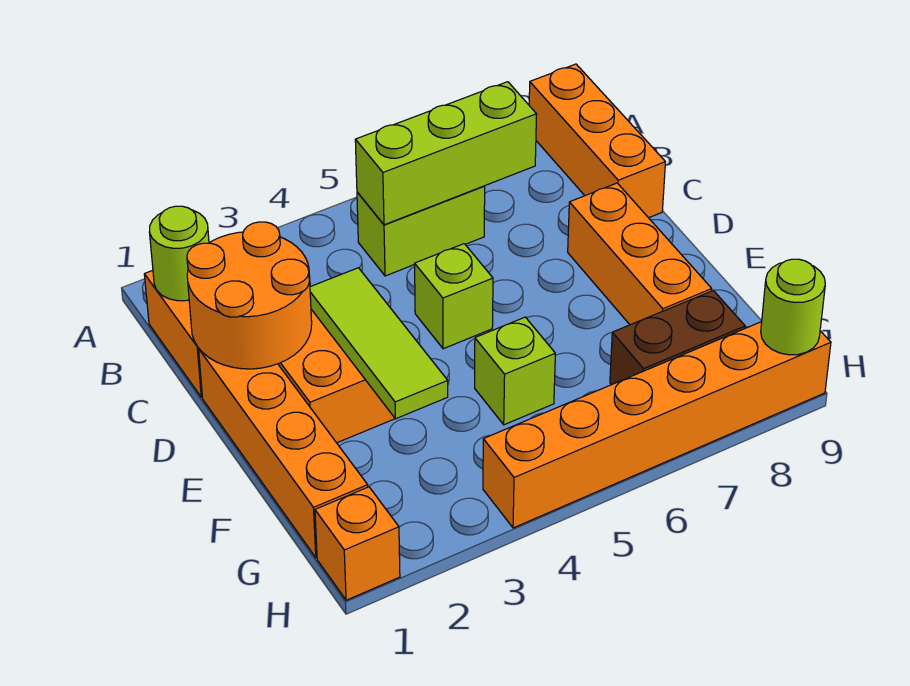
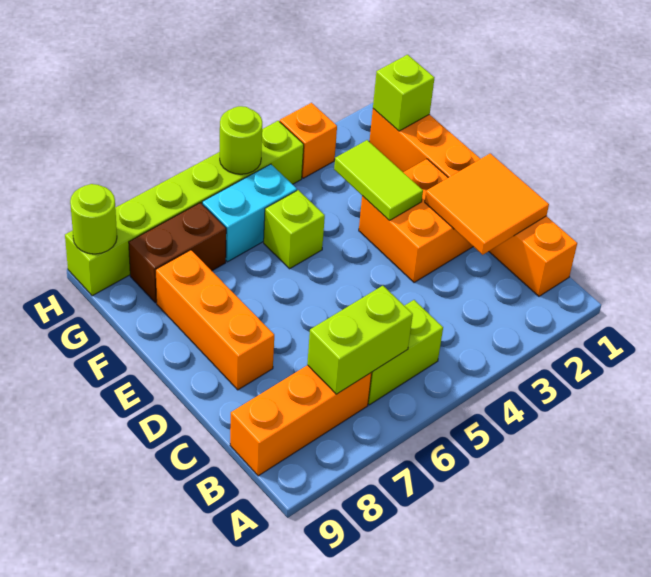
orange brick A9:C9 level 1 -> orange brick B7:B9 level 1
lime round brick B1 level 2 -> lime round brick H5 level 2
lime brick B5:B7 level 2 -> lime brick B6:B7 level 2
orange round brick C1:D2 level 2 -> orange tile C1:D2 level 2
lime tile D3:F3 level 2 -> lime tile E3:F3 level 2
lime brick D5 level 1 -> lime brick G1 level 2
none -> cyan brick G5:G6 level 1
orange brick H1 level 1 -> orange brick H3 level 1
orange brick H4:H9 level 1 -> lime brick H4:H9 level 1

